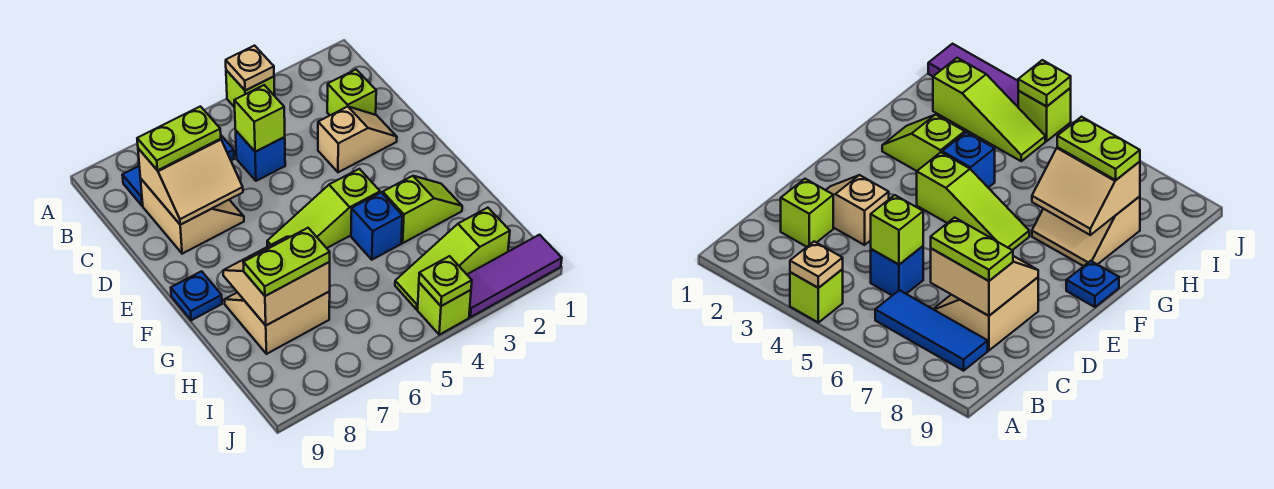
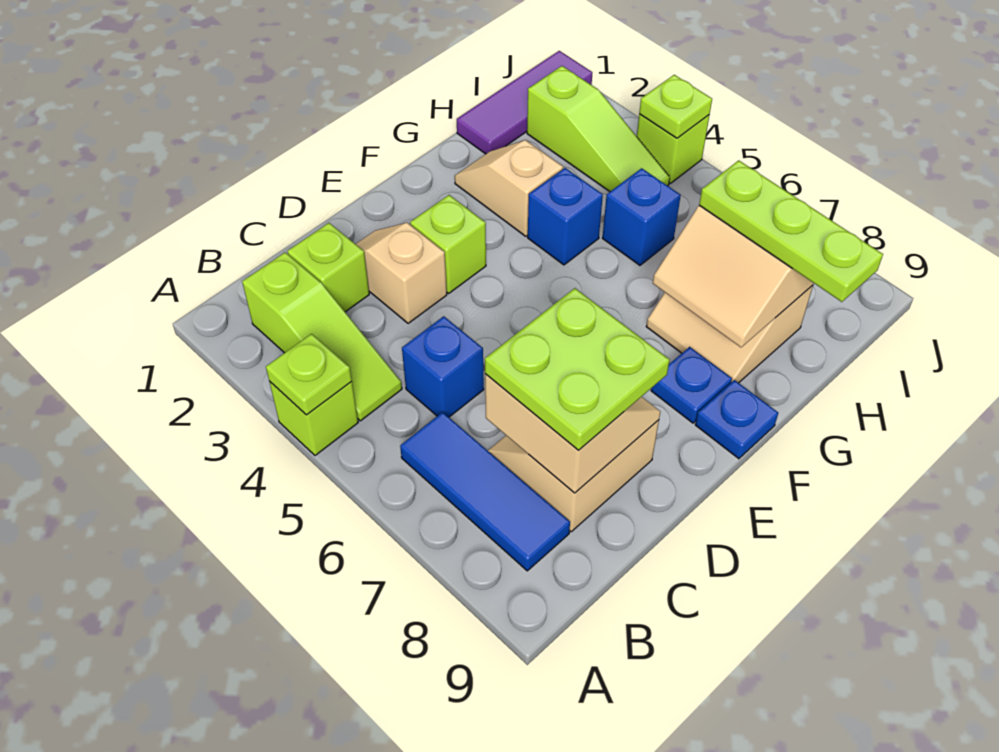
tan plate A4 level 2 -> lime plate A4 level 2
lime brick C5 level 2 -> lime brick E3 level 1
lime plate C7:C8 level 3 -> lime plate C7:D8 level 3
lime slope F4:F6 level 1 top 4 -> lime slope B2:B4 level 1 top 2
none -> blue plate F8 level 1
lime slope G2:G3 level 1 top 3 -> tan slope G2:G3 level 1 top 3
none -> blue brick H5 level 1
lime plate H7:H8 level 3 -> lime plate H7:H9 level 3
purple tile J1:J3 level 1 -> purple tile H1:J1 level 1

